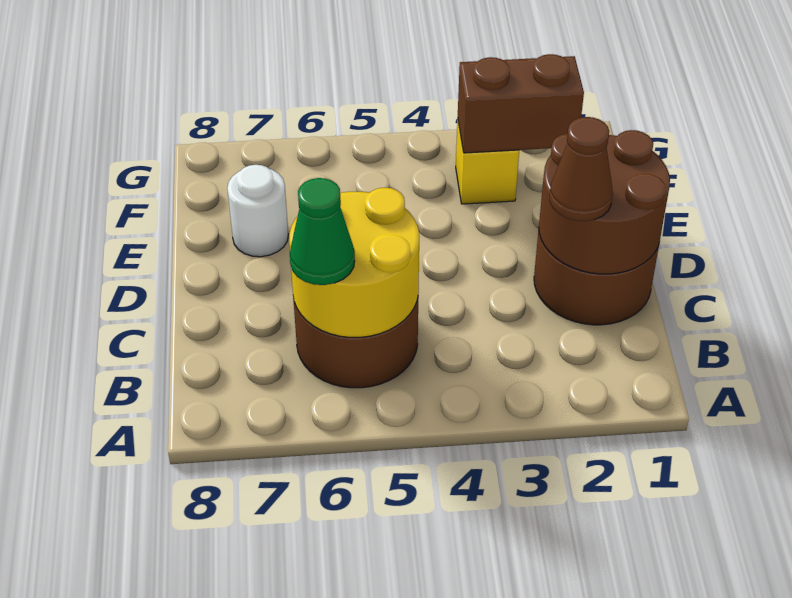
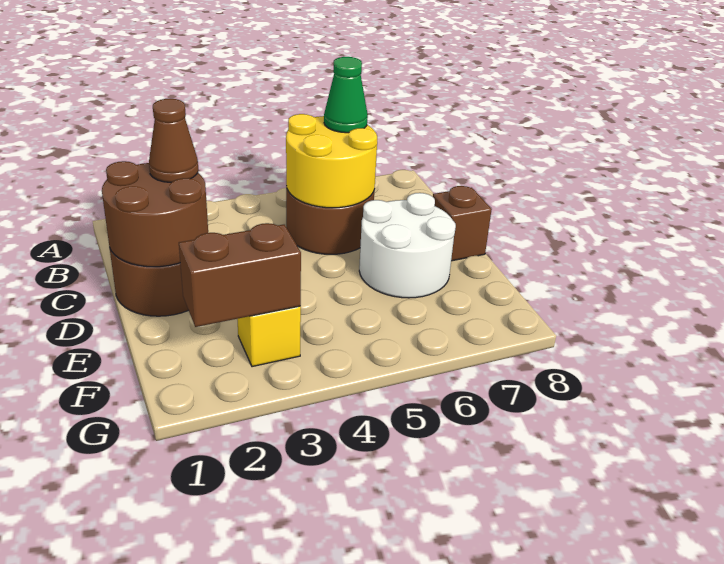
none -> brown brick D8 level 1
white round brick E7 level 1 -> white round brick D6:E7 level 1

